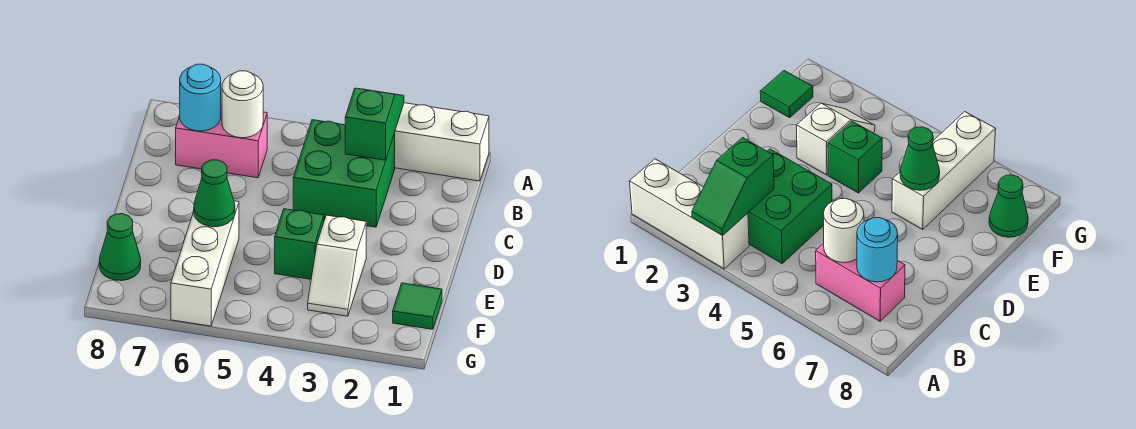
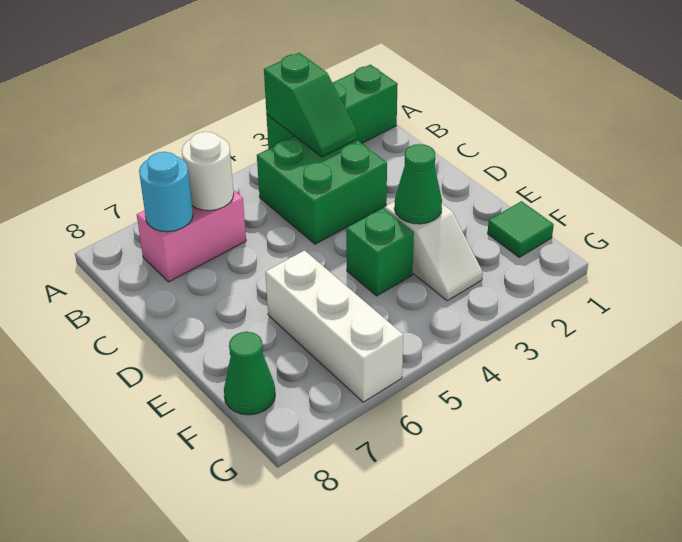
white brick A1:A3 level 1 -> green brick A1:A3 level 1
green slope A3:B3 level 2 top B -> green slope A3:B3 level 2 top A
green cone E6 level 2 -> green cone E3 level 2

